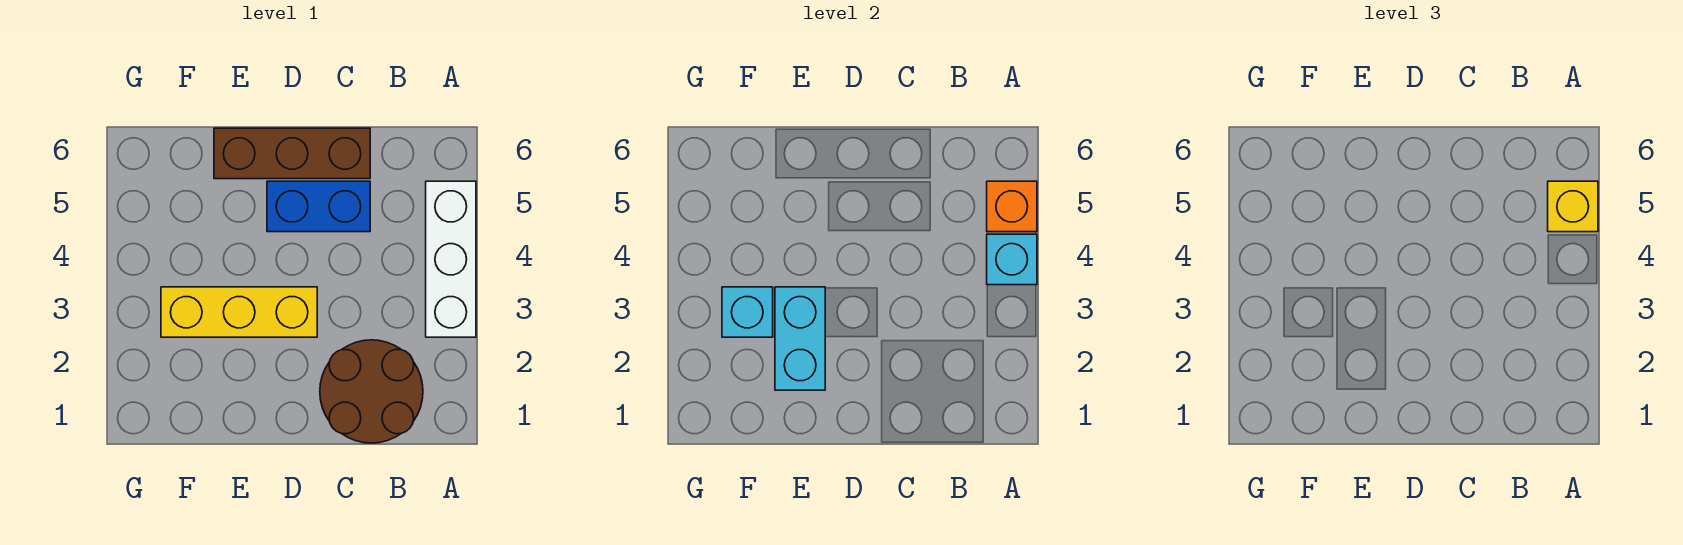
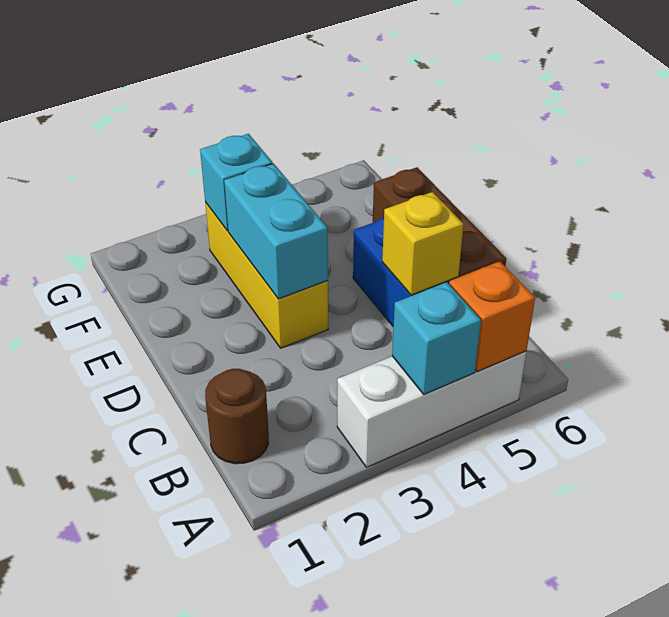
yellow brick A5 level 3 -> yellow brick C5 level 2
brown round brick B1:C2 level 1 -> brown round brick B1 level 1
cyan brick E2:E3 level 2 -> cyan brick D3:E3 level 2

